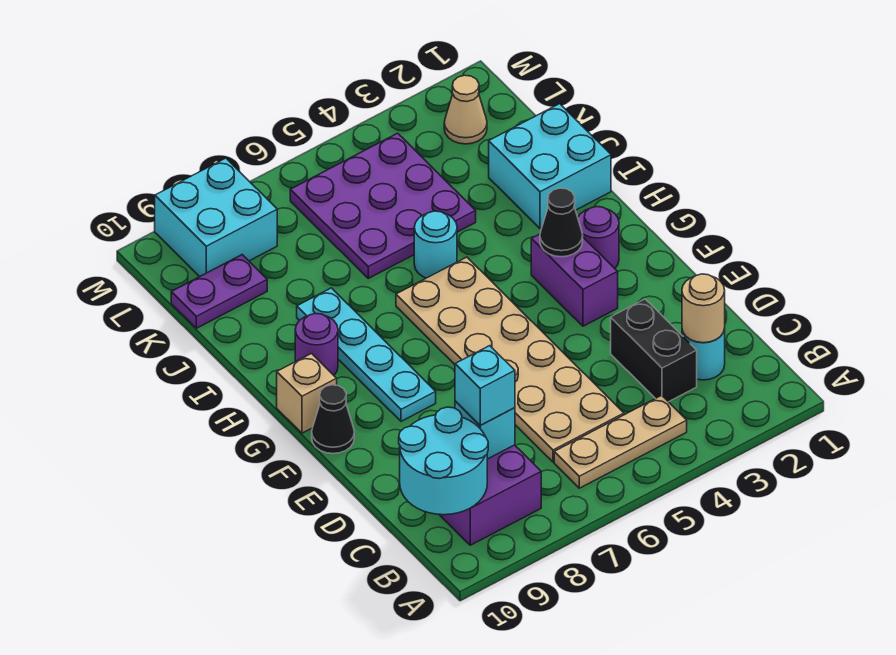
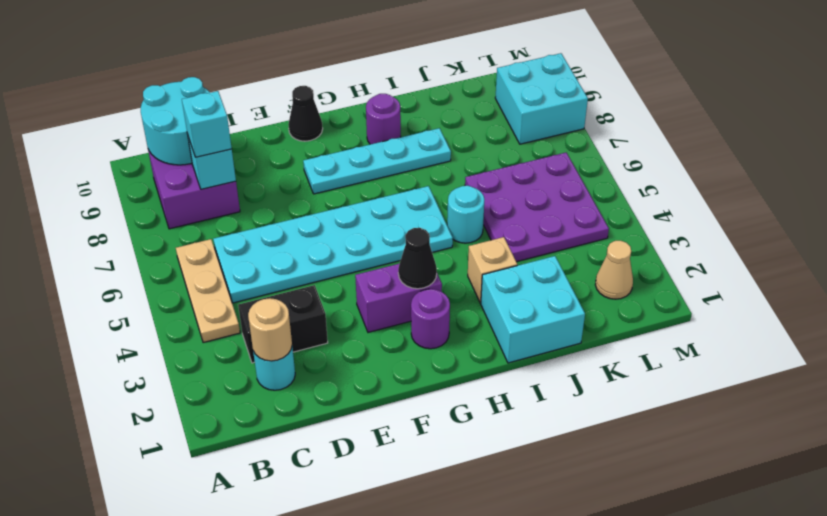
tan plate C5:H6 level 1 -> cyan plate C5:H6 level 1
tan brick G10 level 1 -> tan brick I3 level 1
purple plate K9:K10 level 1 -> none

